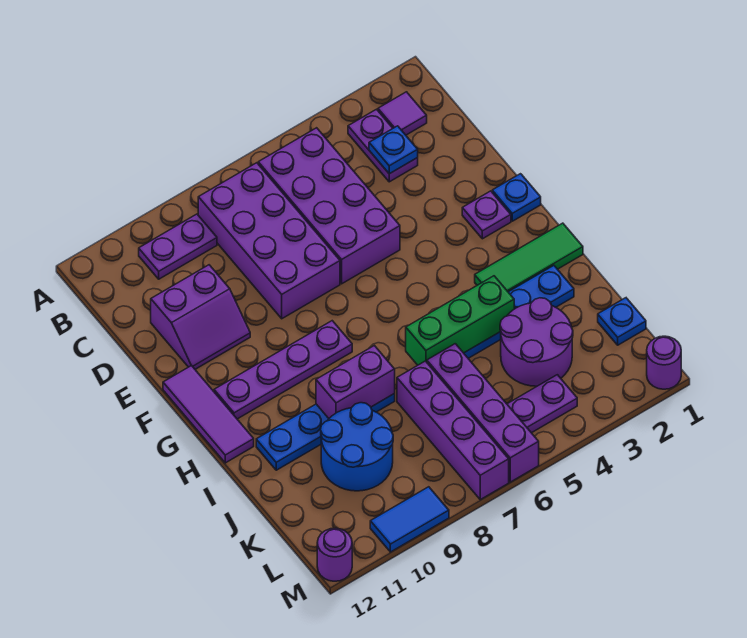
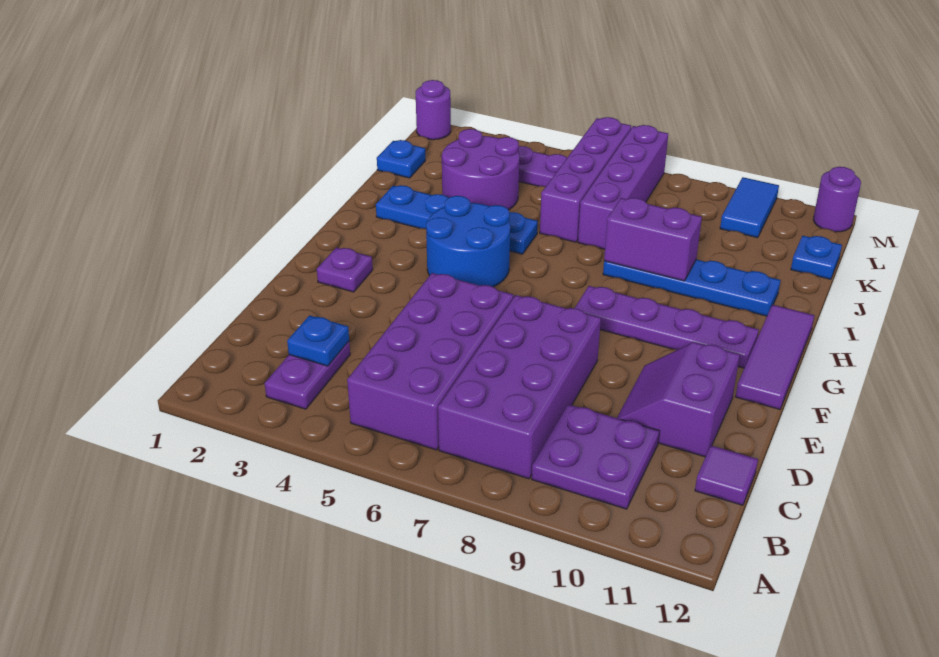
purple tile B2 level 1 -> purple tile C12 level 1
purple plate B9:B10 level 1 -> purple plate B9:C10 level 1
purple slope D10:E11 level 1 top D -> purple slope D10:E11 level 1 top 11
blue plate F1 level 1 -> blue plate K12 level 1
green tile H1:H3 level 1 -> none
green brick I4:I6 level 2 -> none
blue round brick J9:K10 level 1 -> blue round brick G4:H5 level 1
blue tile M9:M10 level 1 -> blue tile L10:M10 level 1

